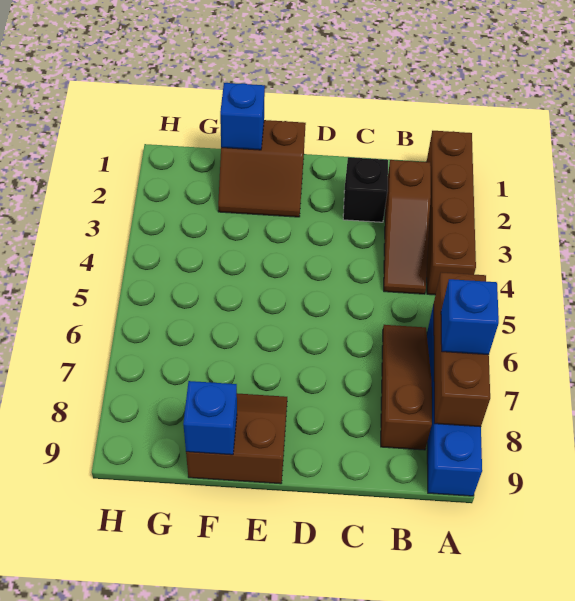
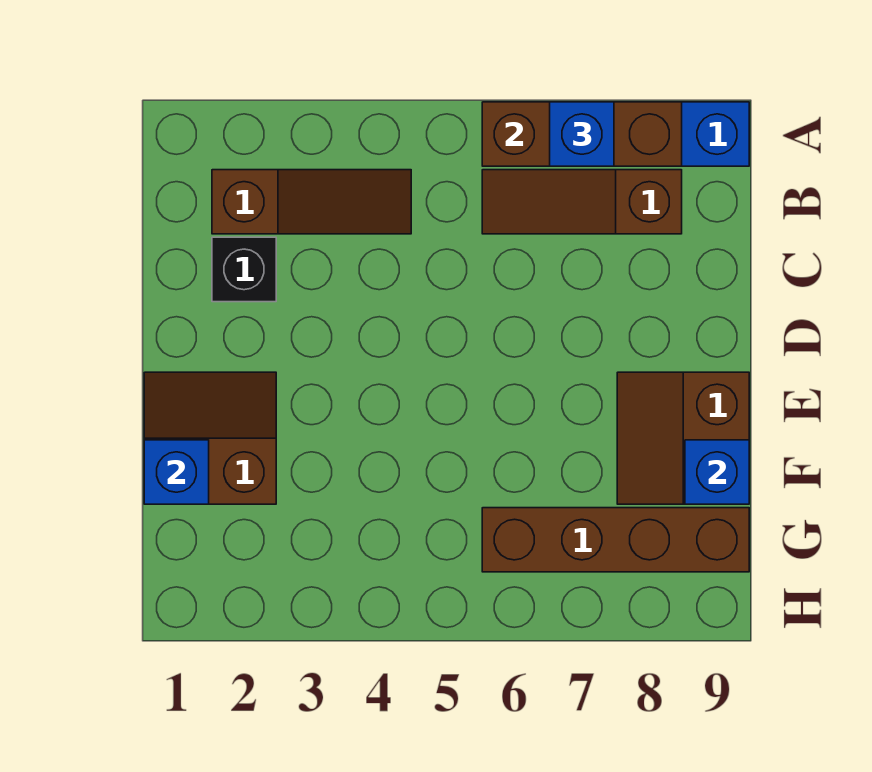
brown brick A1:A4 level 1 -> brown brick G6:G9 level 1
brown slope E1:F2 level 1 top 1 -> brown slope E1:F2 level 1 top F

